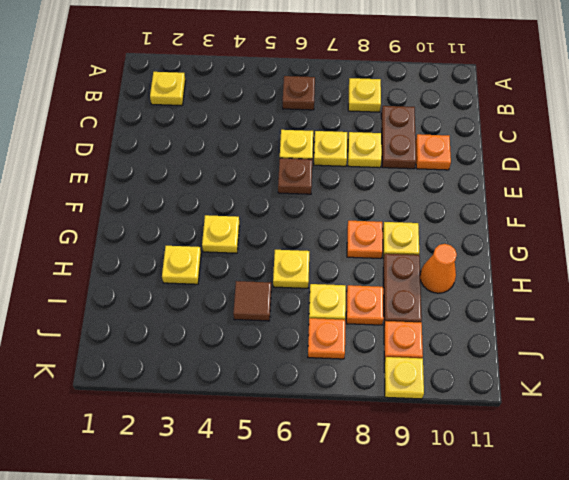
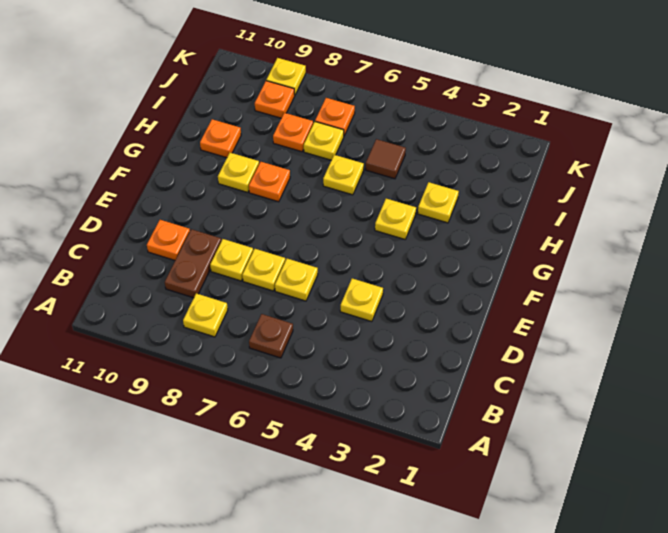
yellow plate B2 level 1 -> yellow plate D4 level 1
brown plate E6 level 1 -> none
brown plate H9:I9 level 1 -> none
orange cone H10 level 1 -> orange plate H10 level 1

